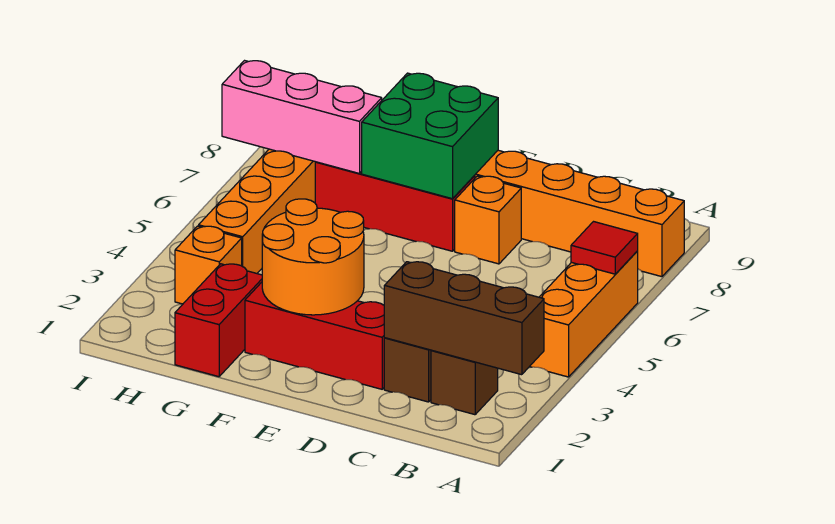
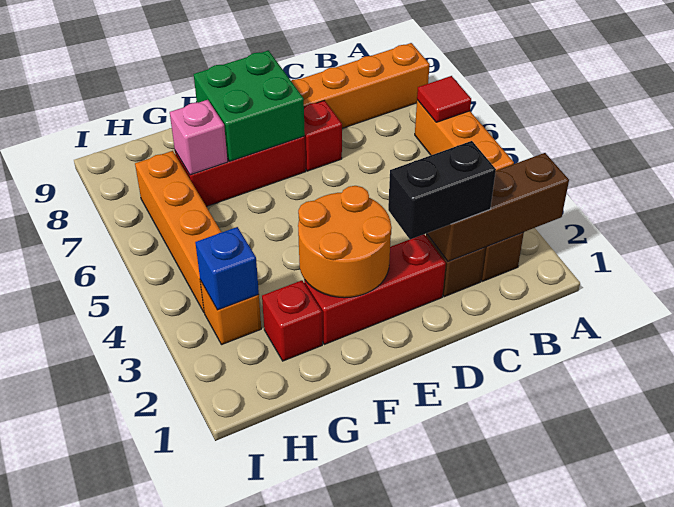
none -> black brick C2:D2 level 3
orange brick D7 level 1 -> red brick D7 level 1
red brick G1:G2 level 1 -> red brick G2 level 1
pink brick G7:I7 level 2 -> pink brick G7 level 2
none -> blue brick H3 level 2

